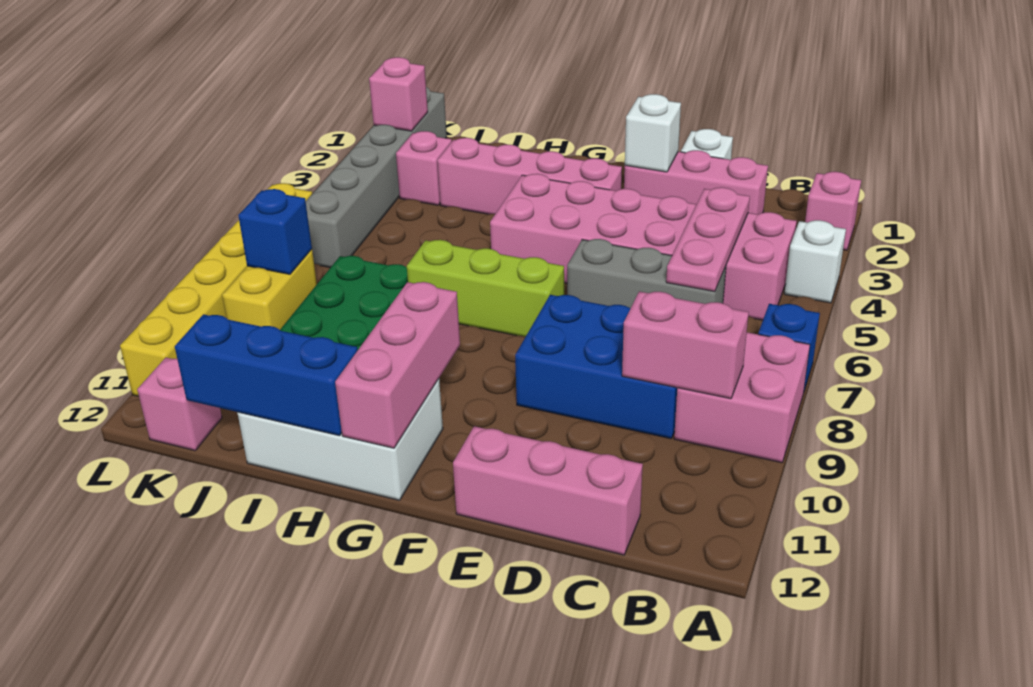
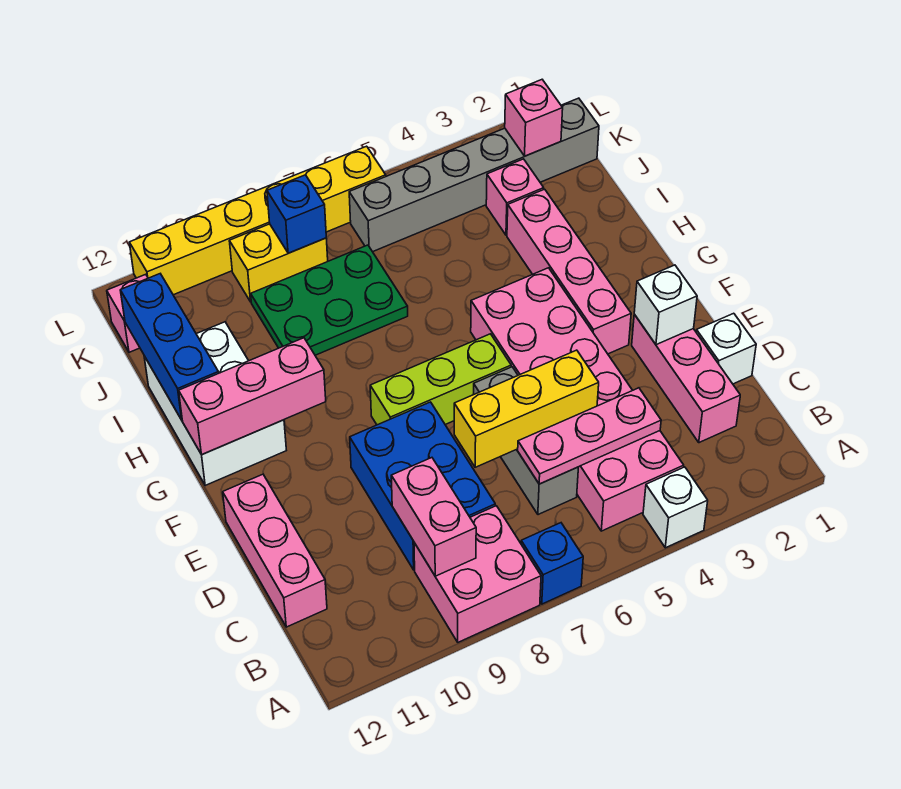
pink brick A2 level 1 -> none
none -> yellow brick D5:D7 level 2
lime brick F7:H7 level 1 -> lime brick F6:F8 level 1

